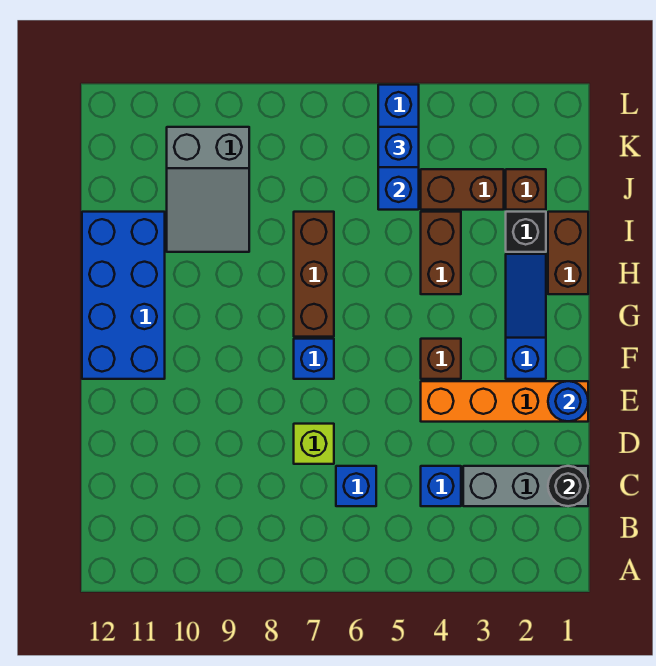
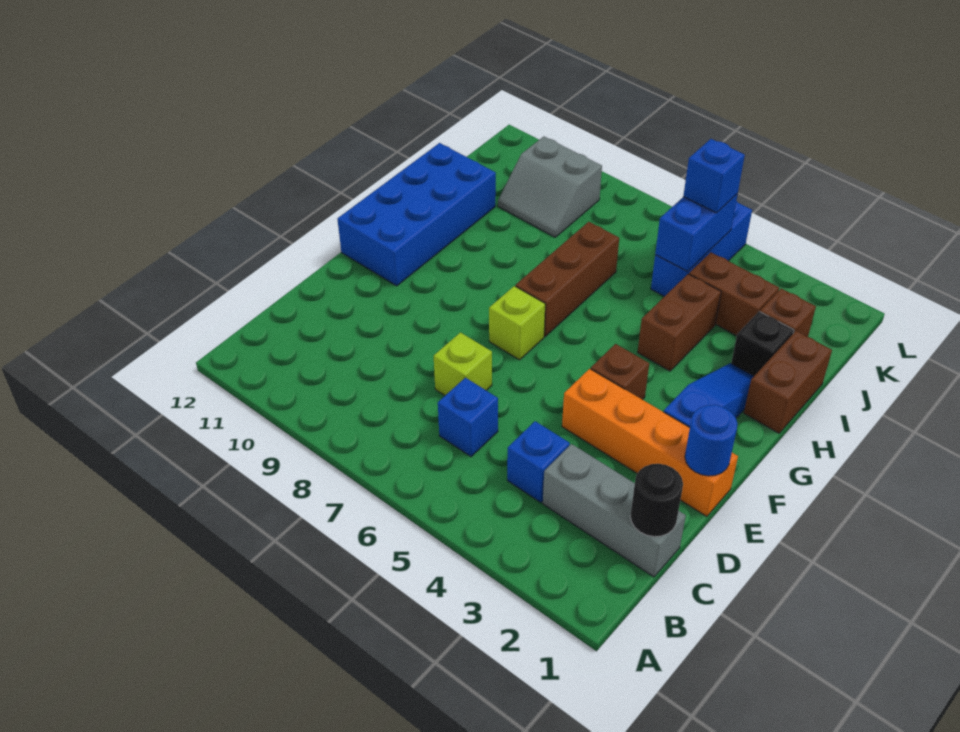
blue brick F7 level 1 -> lime brick F7 level 1
grey slope I9:K10 level 1 top K -> grey slope J9:K10 level 1 top K

